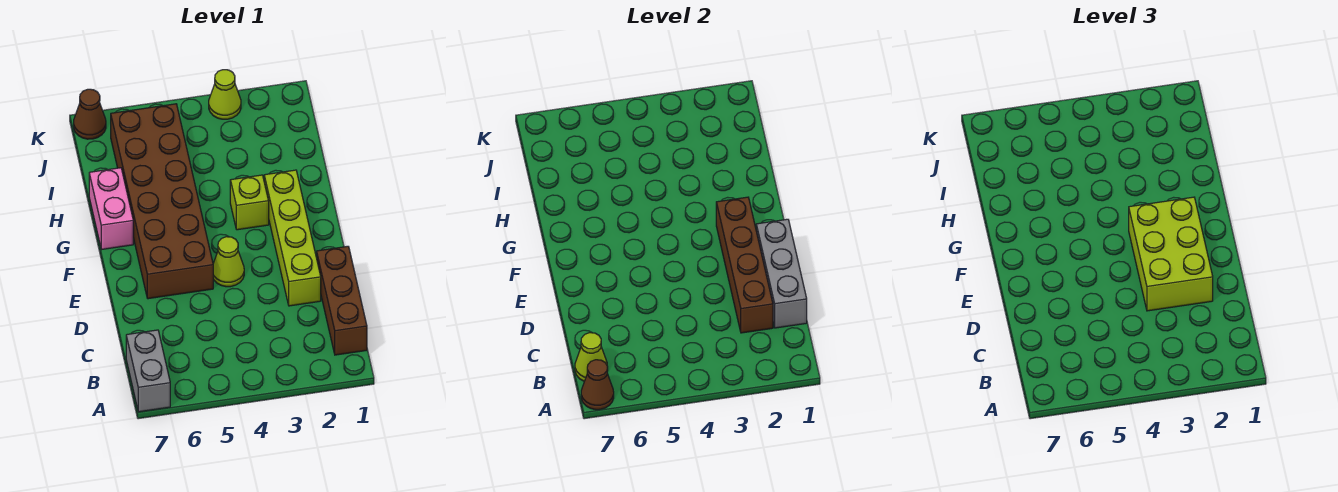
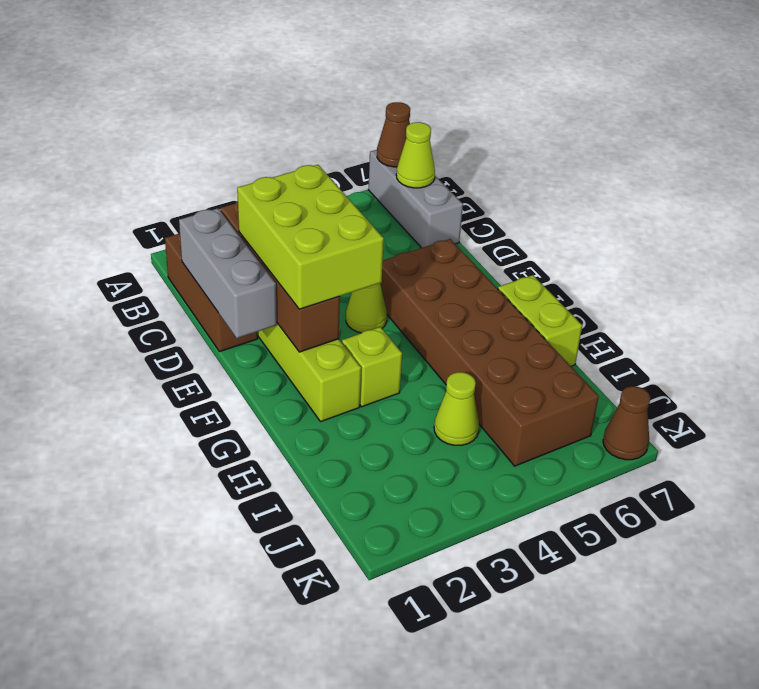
grey brick A7:B7 level 1 -> grey brick A7:C7 level 1
pink brick G7:H7 level 1 -> lime brick G7:H7 level 1
lime cone K3 level 1 -> lime cone I4 level 1

